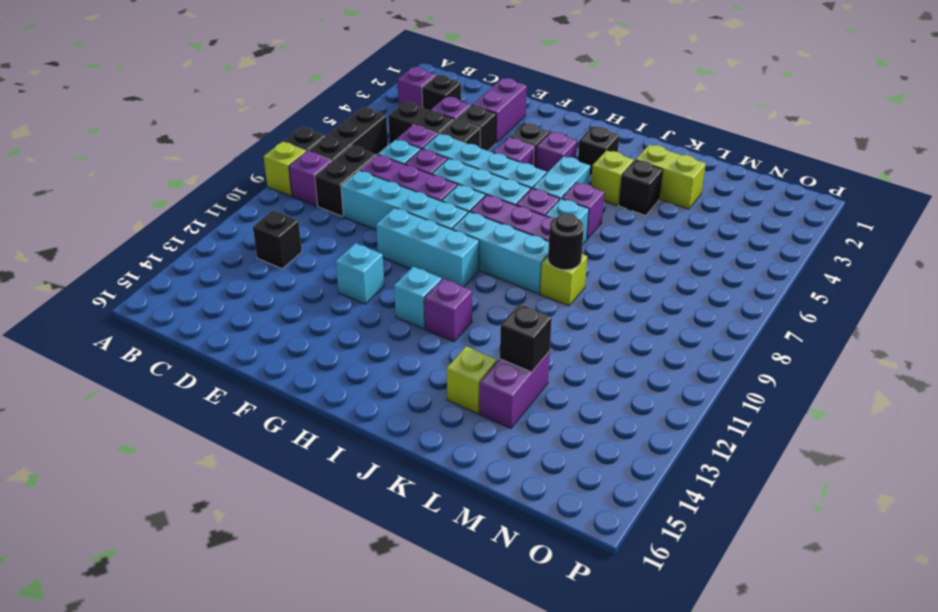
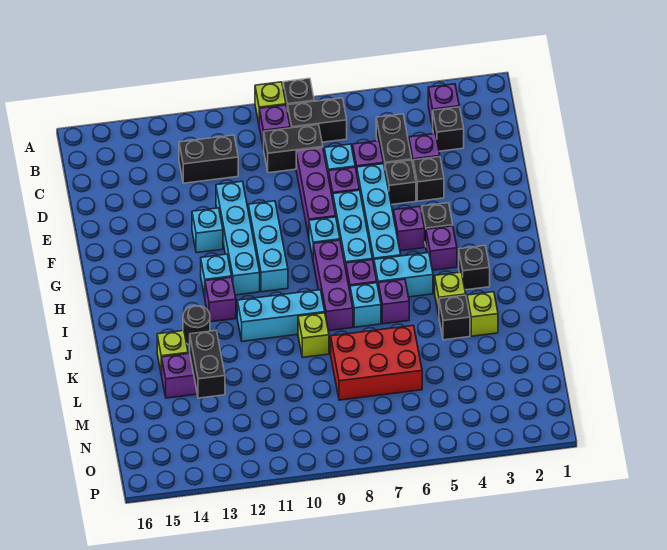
black brick B6:B8 level 1 -> black brick B7:B8 level 1
black brick C12 level 1 -> black brick C11:C12 level 1
cyan brick D9:G9 level 1 -> cyan brick E11:H11 level 1
purple brick E2:E3 level 1 -> none
cyan brick H9:J9 level 1 -> cyan brick J9:J11 level 1
lime brick K3:L3 level 1 -> lime brick K3 level 1
black round brick K9 level 2 -> black round brick J13 level 1
none -> red brick L6:M8 level 1
black brick L13 level 2 -> black brick L13:M13 level 2

